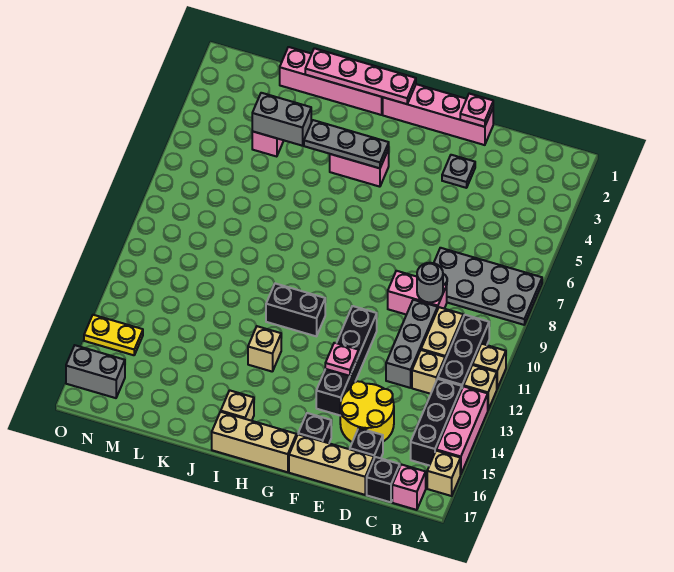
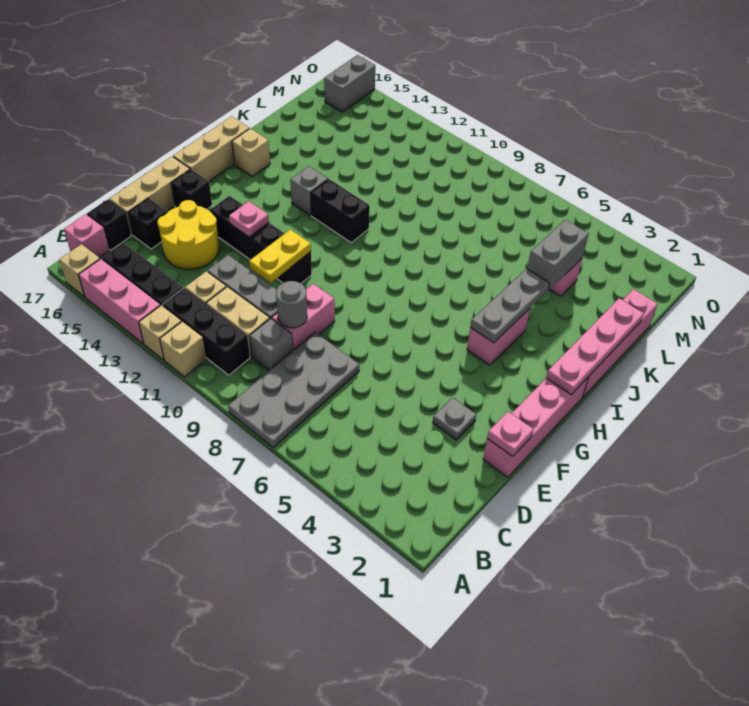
none -> grey brick C9 level 1
black brick H11:I11 level 1 -> black brick I11:I12 level 1
tan brick I13 level 1 -> grey brick I13 level 1
yellow plate N14:O14 level 1 -> yellow plate E11:F11 level 2

